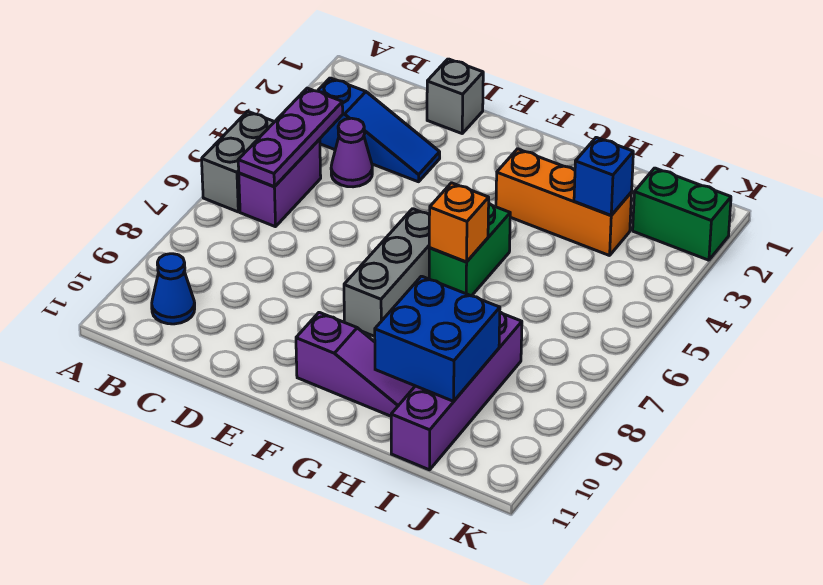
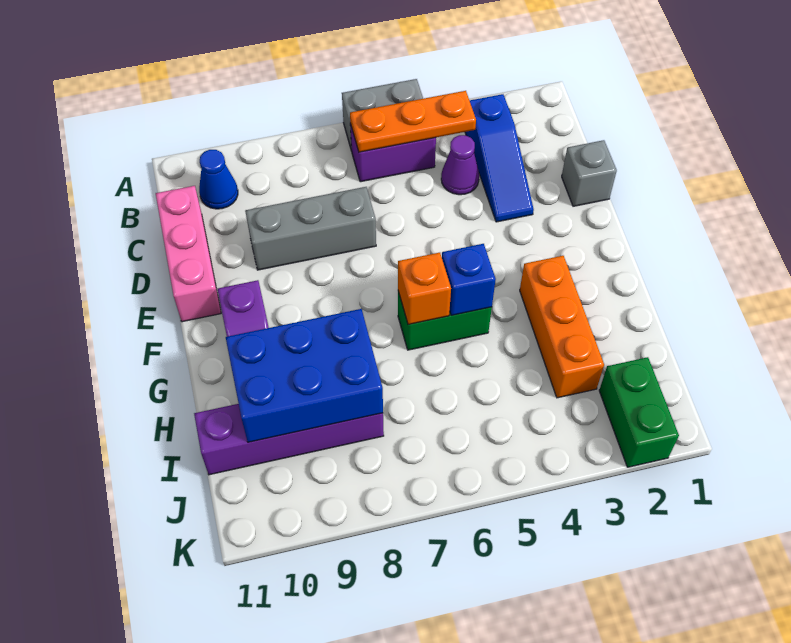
purple plate B4:B6 level 2 -> orange plate B4:B6 level 2
none -> pink brick C11:E11 level 1
grey brick F6:F8 level 1 -> grey brick D7:D9 level 1
blue brick H9:I10 level 2 -> blue brick H8:I10 level 2
blue brick I3 level 2 -> blue brick G5 level 2

